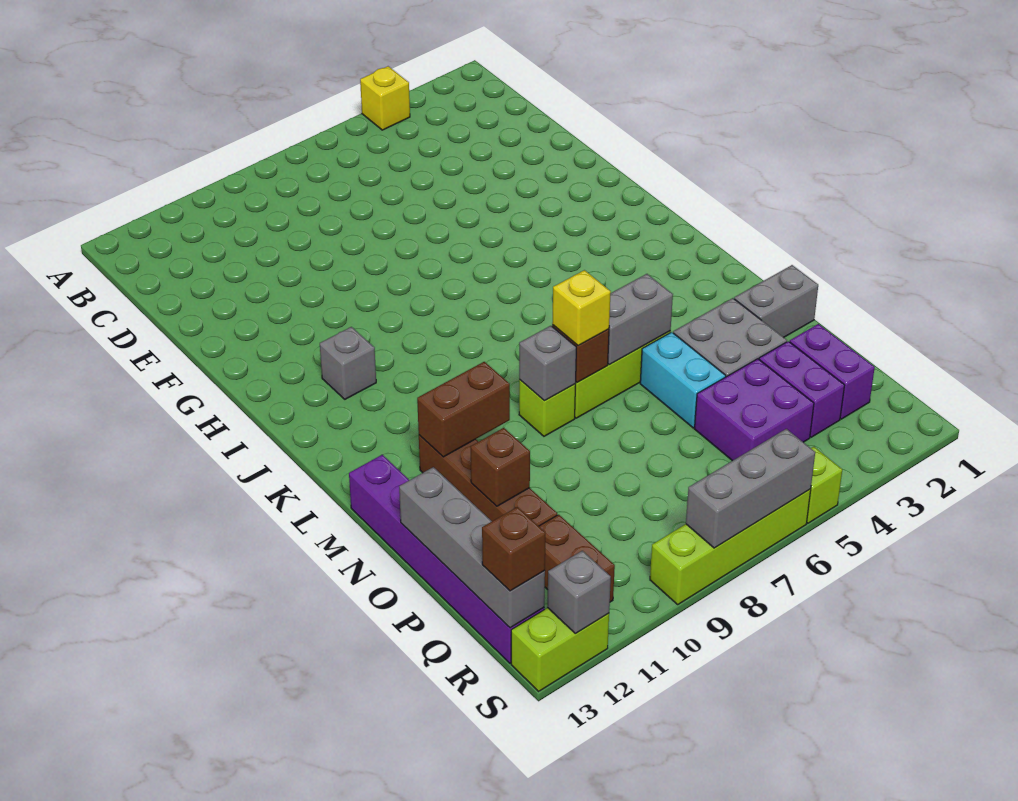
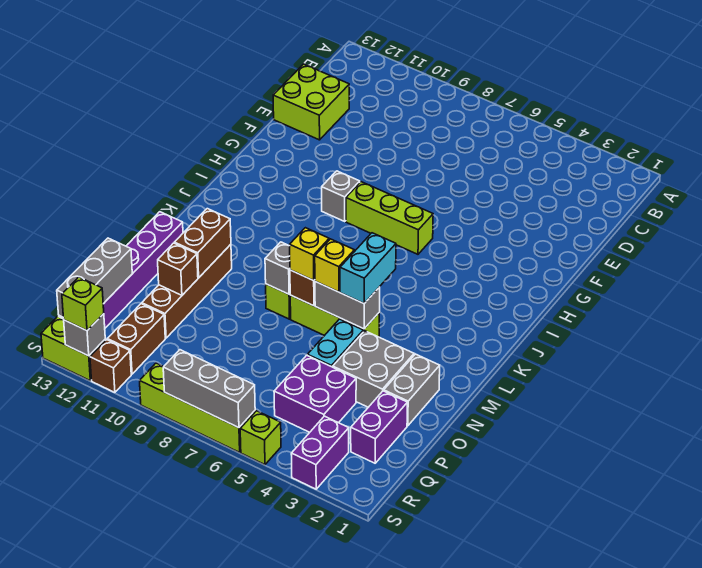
yellow brick A4 level 1 -> yellow brick M6 level 3
none -> lime brick D12:E13 level 1
none -> lime brick H6:H8 level 1
grey brick I11 level 1 -> grey brick H9 level 1
none -> cyan brick L5:M5 level 3
brown brick M10:M11 level 2 -> brown brick M11:N11 level 2
grey brick N1:N2 level 1 -> grey brick N2:O2 level 1
grey brick O13:R13 level 2 -> grey brick P13:R13 level 2
purple brick P3:Q3 level 1 -> purple brick R3:S3 level 1
brown brick R13 level 3 -> brown brick S11 level 1
none -> lime brick S12 level 3

